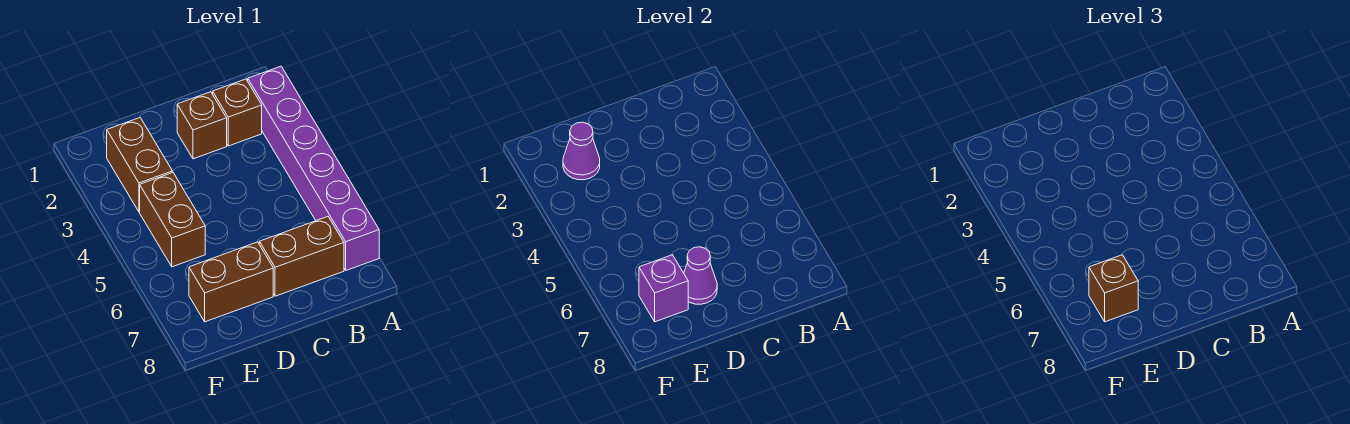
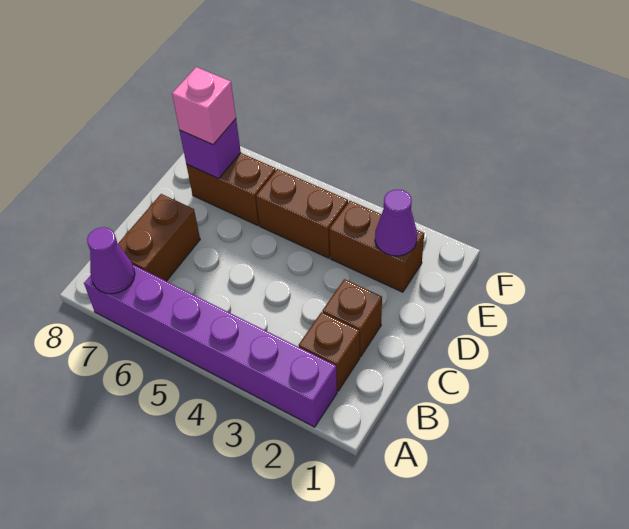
brown brick D7:E7 level 1 -> brown brick E6:E7 level 1
purple cone D7 level 2 -> purple cone A7 level 2
brown brick E7 level 3 -> pink brick E7 level 3

